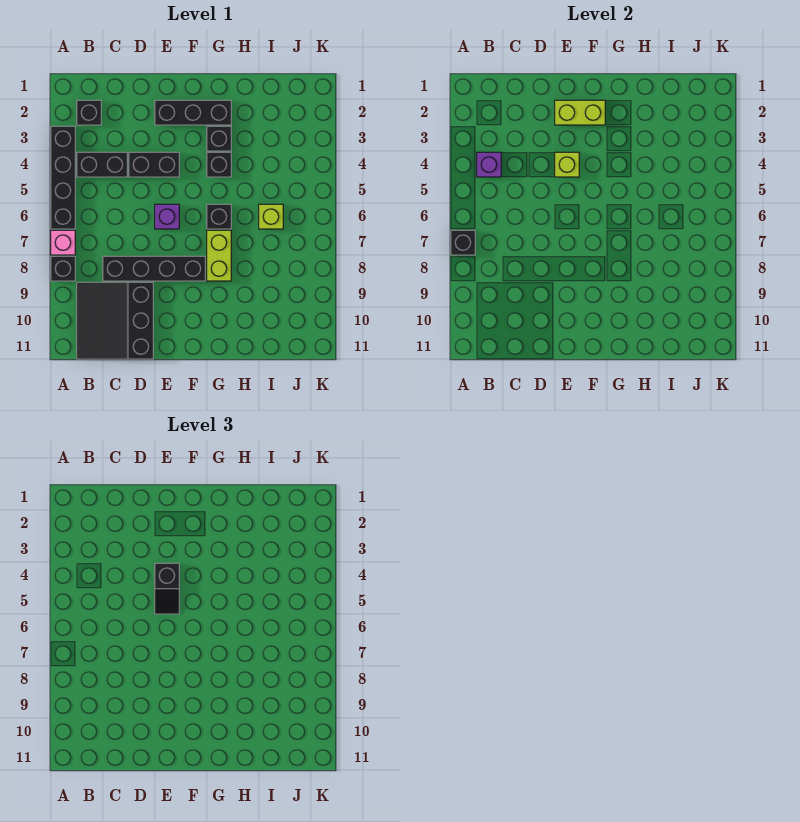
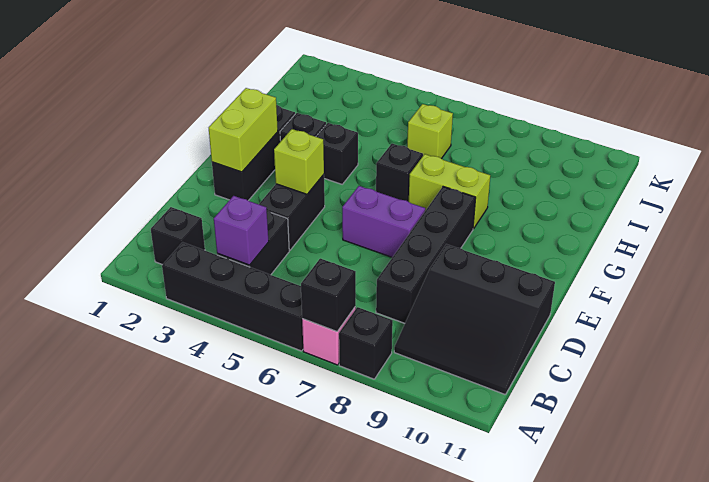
black slope E4:E5 level 3 top 4 -> none
purple brick E6 level 1 -> purple brick E6:E7 level 1

